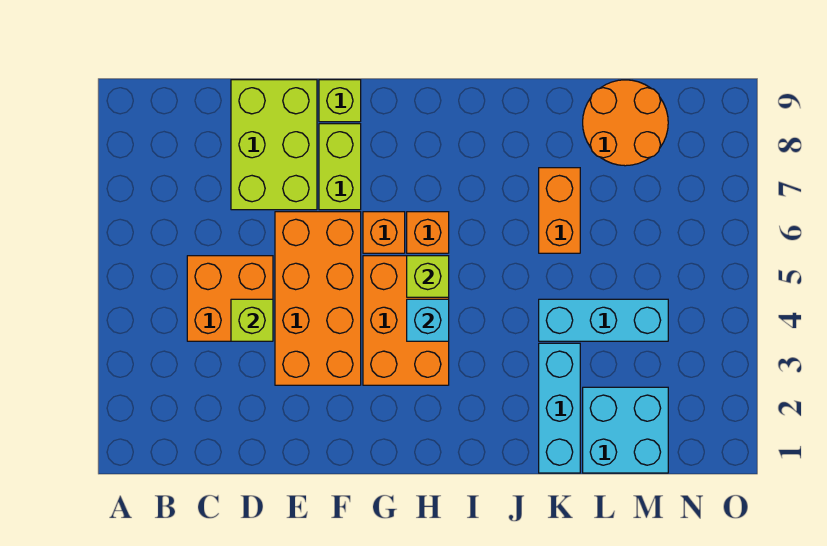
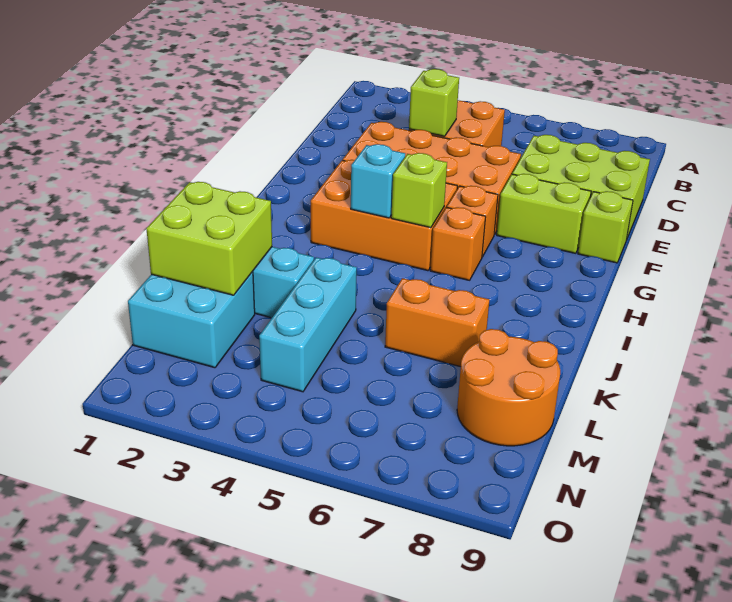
none -> lime brick K1:L2 level 2

